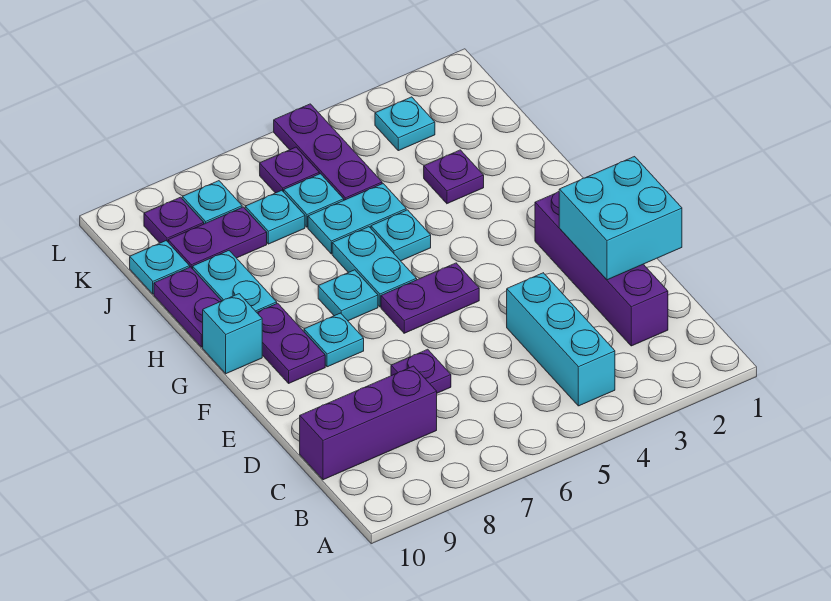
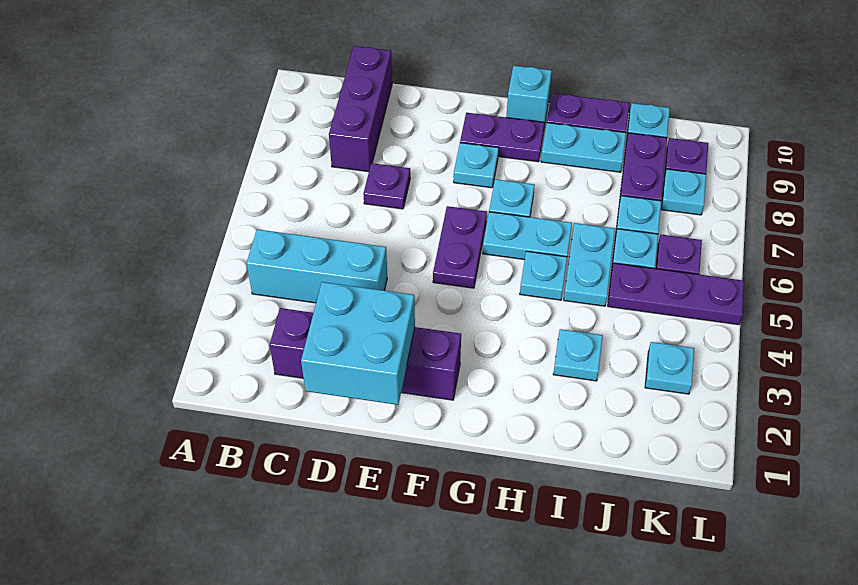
purple plate I3 level 1 -> cyan plate I3 level 1

